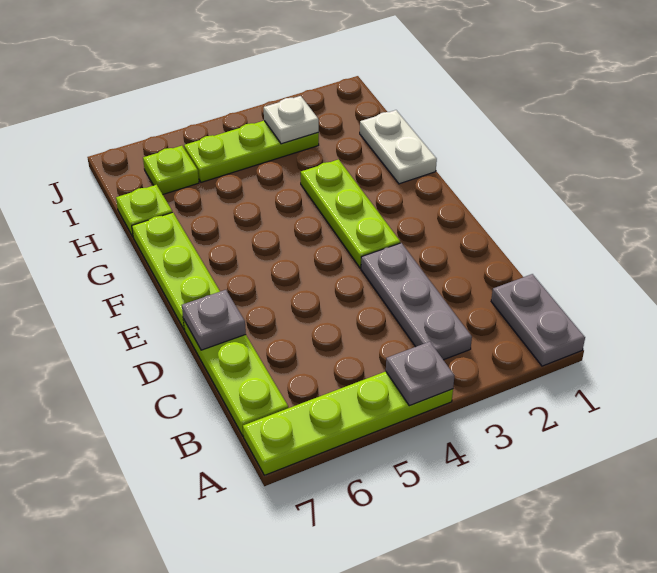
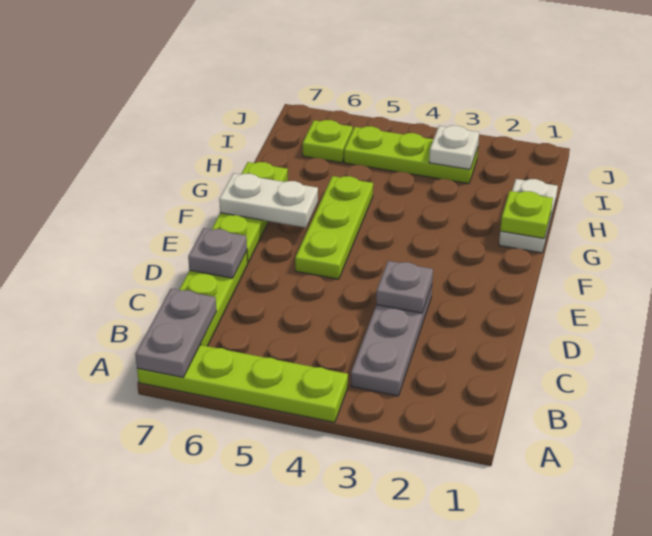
grey plate A1:B1 level 1 -> grey plate A7:B7 level 2
grey plate A4 level 2 -> grey plate D3 level 2
lime plate E3:G3 level 1 -> lime plate E5:G5 level 1
none -> white plate F6:F7 level 2
lime plate H7 level 1 -> lime plate G1 level 2

